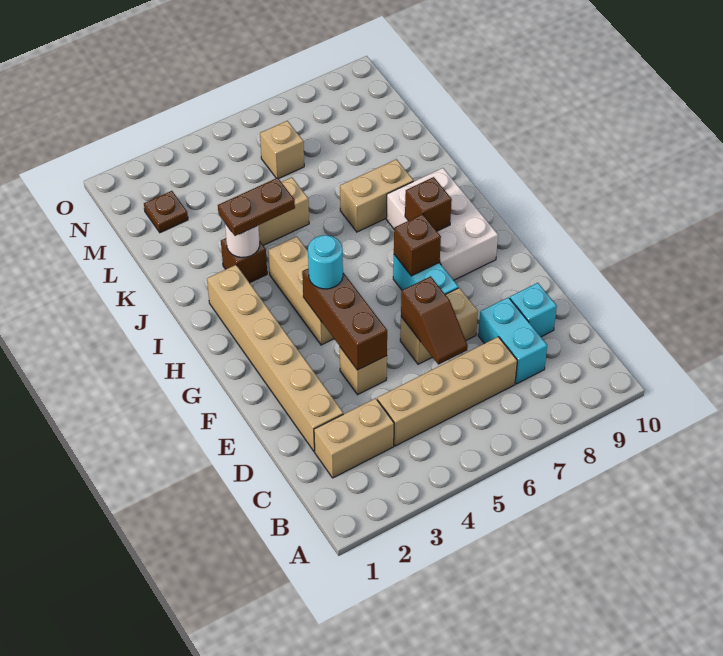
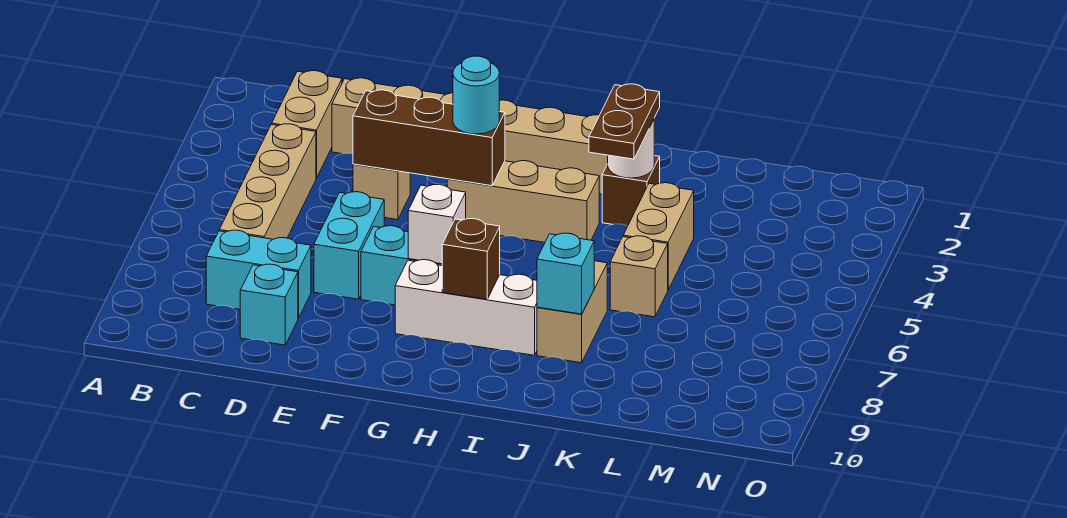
brown slope D6:E6 level 2 top E -> none
tan brick E6:E7 level 1 -> cyan brick E6:E7 level 1
brown brick G7 level 2 -> white brick G7 level 2
white brick G8:I9 level 1 -> white brick G8:I8 level 1
none -> cyan brick J8 level 2
brown plate M2 level 1 -> none
tan brick M6 level 1 -> tan brick K6 level 1

